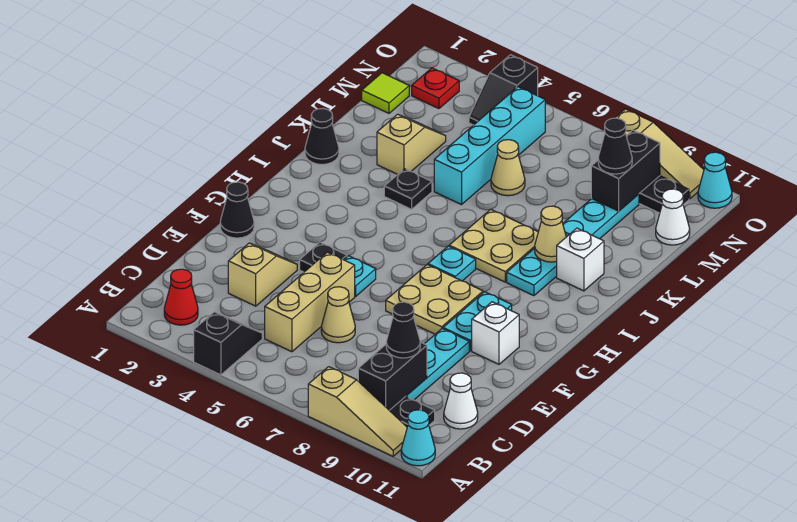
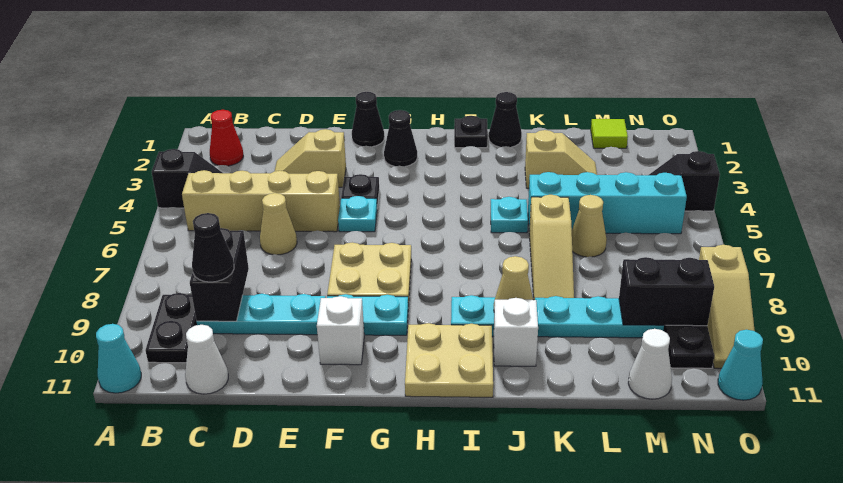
tan slope A8:A10 level 1 top 8 -> tan slope K6:K8 level 1 top 6
black brick B9:C9 level 2 -> black brick C8:C9 level 2
tan brick C5:E5 level 1 -> tan brick B5:E5 level 1
tan slope D3:E3 level 1 top D -> tan slope D3:E3 level 1 top E
cyan plate H7 level 1 -> cyan plate J5 level 1
tan plate I7:J8 level 1 -> tan plate H10:I11 level 1
black plate J4 level 1 -> black plate I1 level 1
black cone M9 level 3 -> black cone G2 level 1
red plate N2 level 1 -> none

